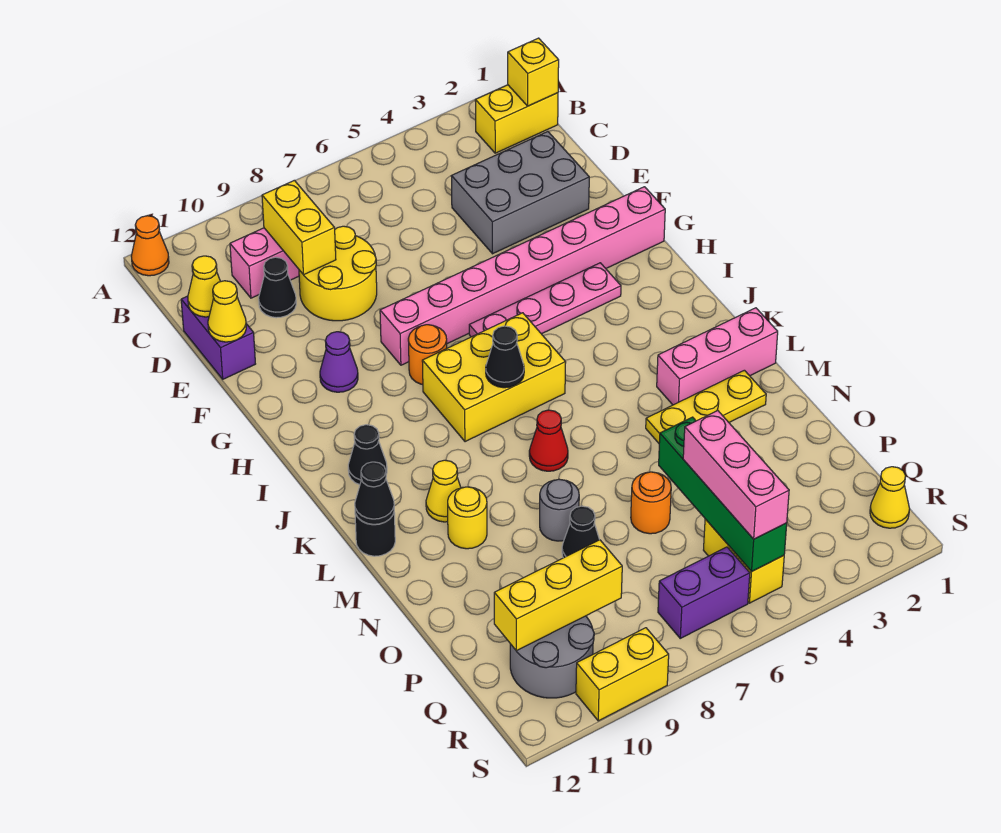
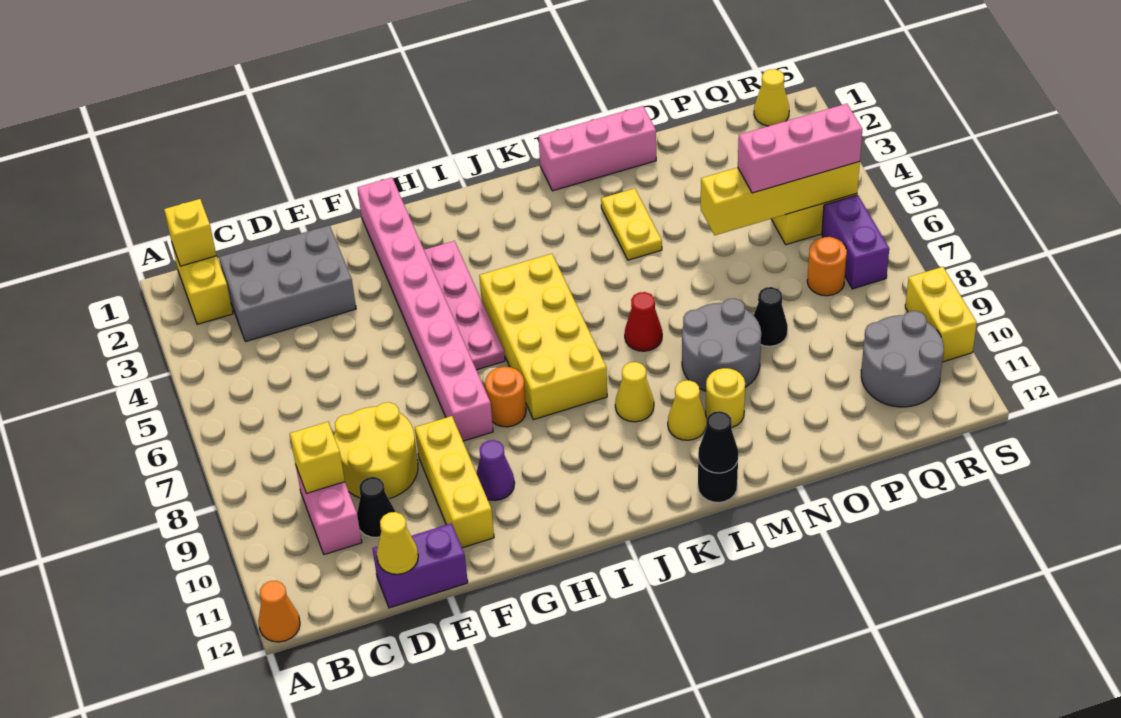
yellow brick C9:D9 level 2 -> yellow brick C9 level 2
grey brick D2:E4 level 1 -> grey brick C2:E3 level 1
yellow cone E12 level 2 -> yellow cone K9 level 1
yellow brick I6:J8 level 1 -> yellow brick I5:J8 level 1
black cone J7 level 2 -> none
black cone J11 level 1 -> none
pink brick L1:L3 level 1 -> pink brick L1:N1 level 1
yellow plate M2:M4 level 1 -> yellow plate M3:M4 level 1
grey round brick N8 level 1 -> grey round brick M8:N9 level 1
green brick O5:R5 level 2 -> yellow brick O5:R5 level 2
orange round brick O6 level 1 -> orange round brick Q7 level 1
yellow brick Q9:Q11 level 2 -> yellow brick F9:F11 level 1

